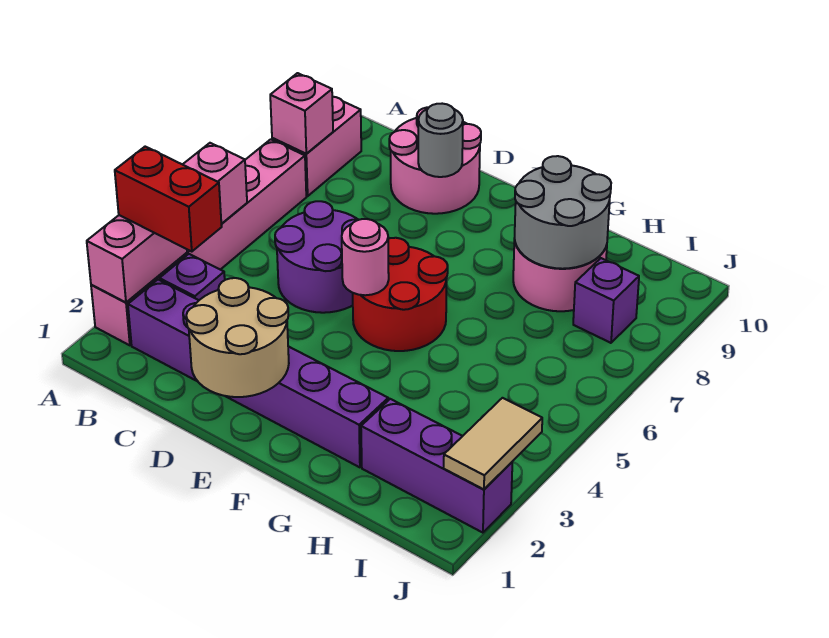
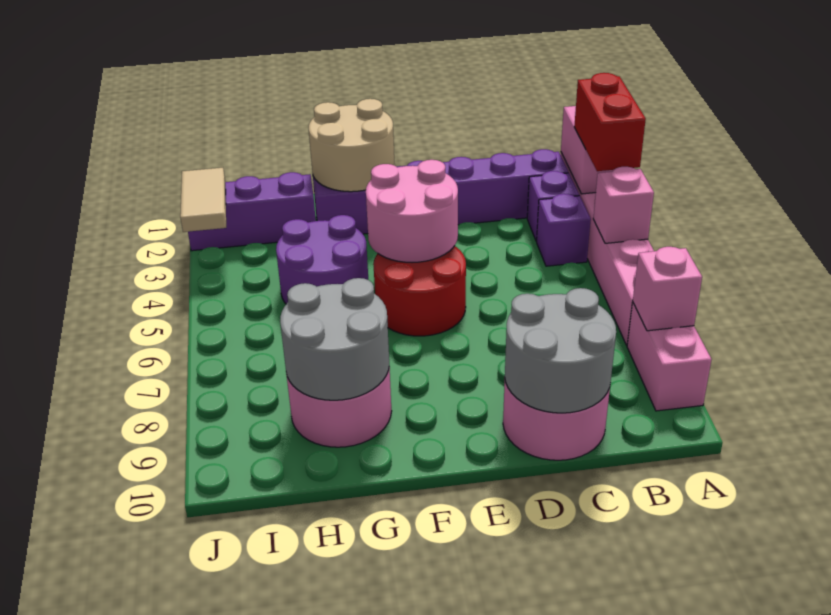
red brick A3:B3 level 3 -> red brick A3:A4 level 3
purple round brick C5:D6 level 1 -> purple round brick G4:H5 level 1
tan round brick D1:E2 level 2 -> tan round brick F1:G2 level 2
grey round brick D9 level 2 -> grey round brick C9:D10 level 2
pink round brick E5 level 2 -> pink round brick E4:F5 level 2
purple brick I8 level 1 -> purple brick B4 level 1

